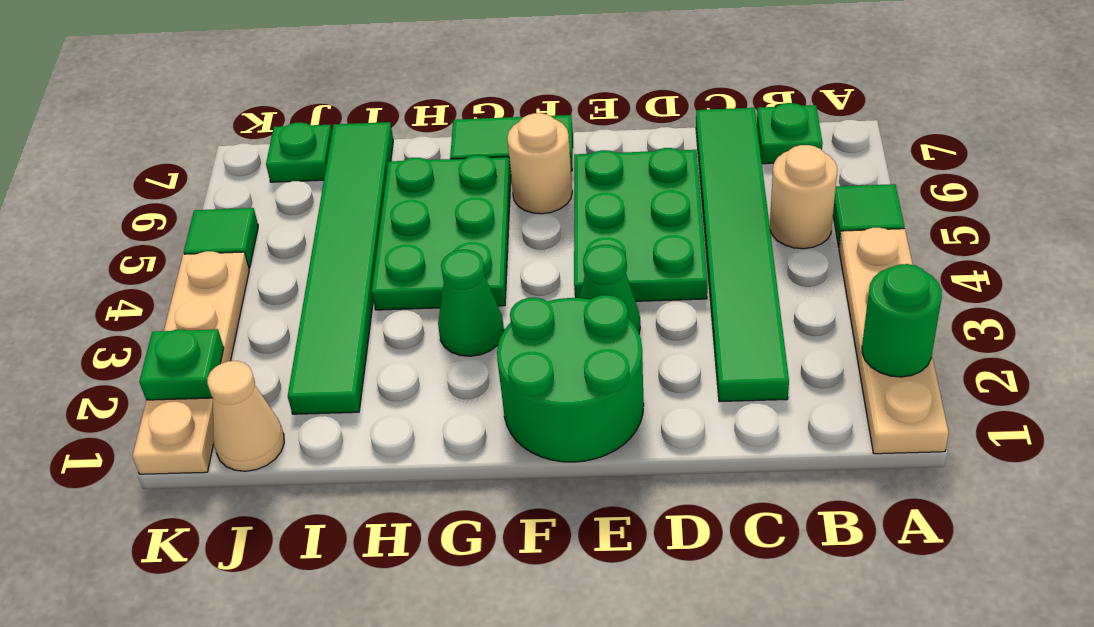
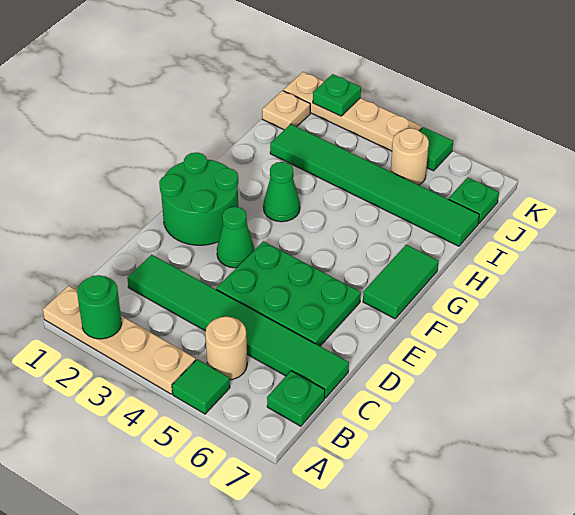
tan round brick F6 level 1 -> tan round brick J5 level 1
green plate G4:H6 level 1 -> none
tan cone J1 level 1 -> tan plate J1 level 1

